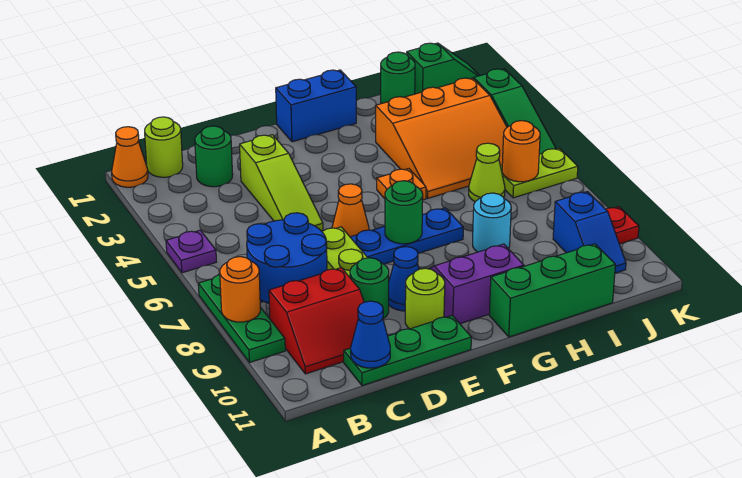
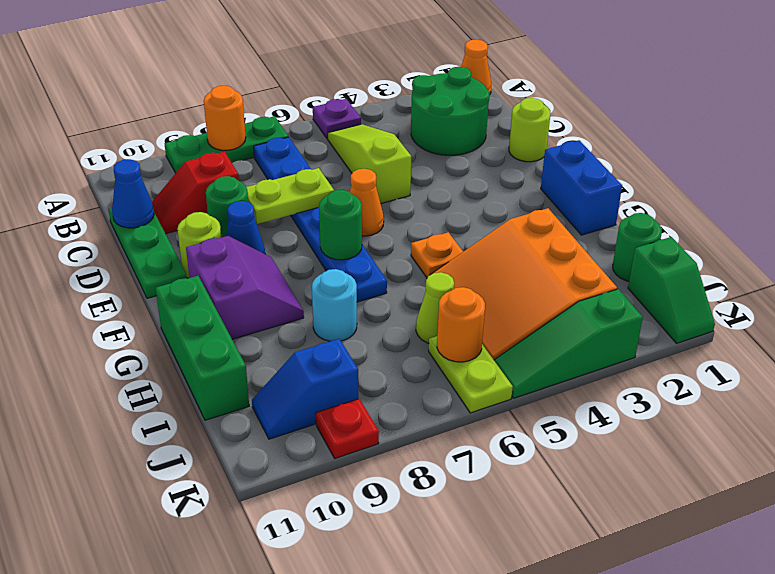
lime round brick B1 level 1 -> lime round brick D1 level 1
blue round brick B7:C8 level 2 -> none
red slope B9:C10 level 1 top 9 -> red slope C9:C10 level 1 top 9
green round brick C2 level 1 -> green round brick B2:C3 level 1
lime slope D3:D5 level 1 top 3 -> lime slope B5:D5 level 1 top D

